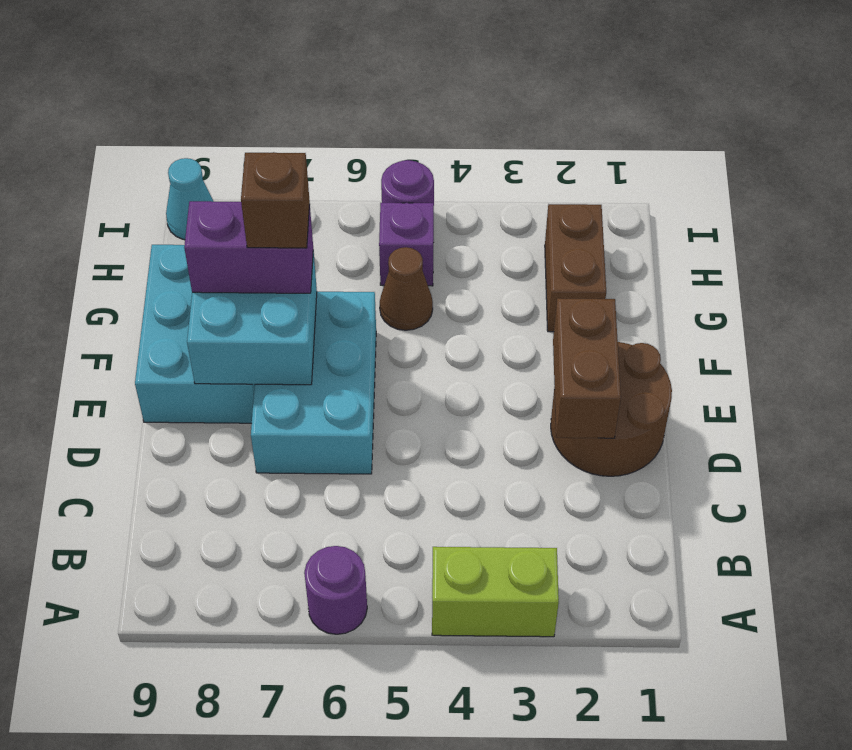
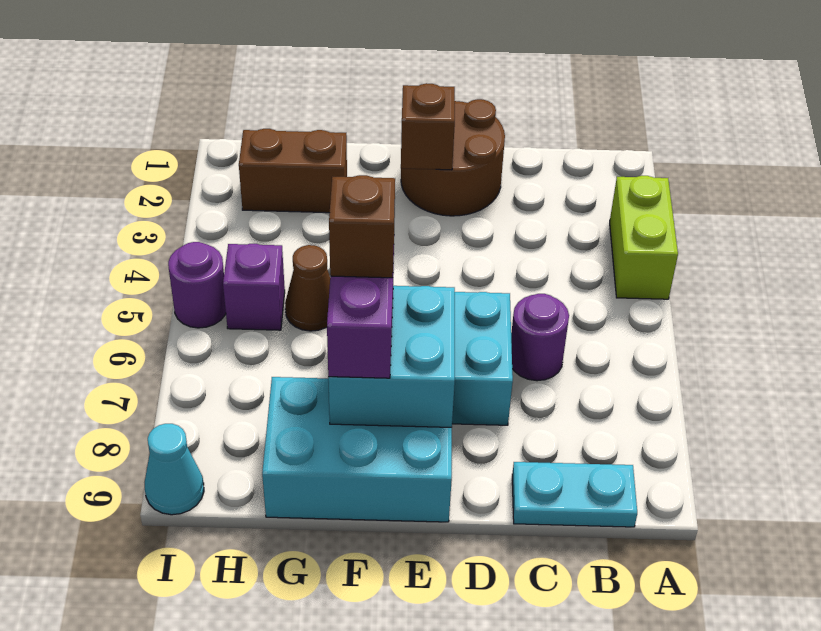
purple round brick A6 level 1 -> purple round brick C6 level 1
none -> cyan plate B9:C9 level 1
brown brick D2:E2 level 2 -> brown brick E2 level 2

